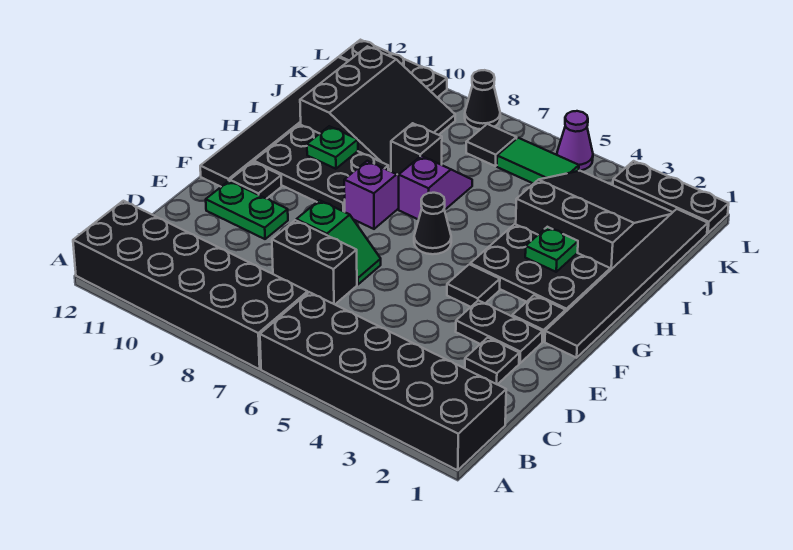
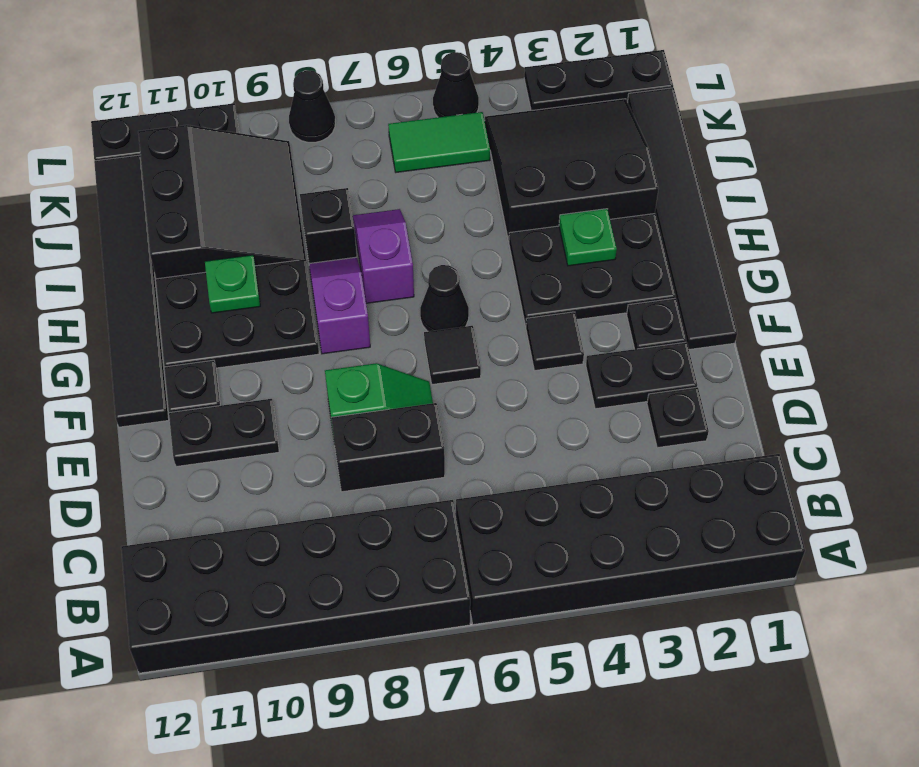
green plate E10:E11 level 1 -> black plate E10:E11 level 1
black tile K7 level 1 -> black tile F6 level 1
purple cone L5 level 1 -> black cone L5 level 1

